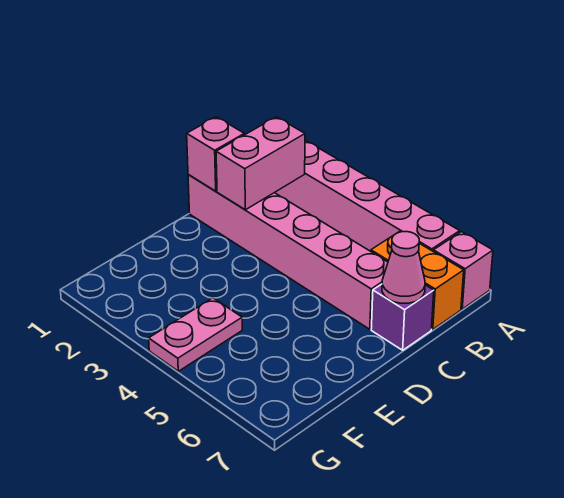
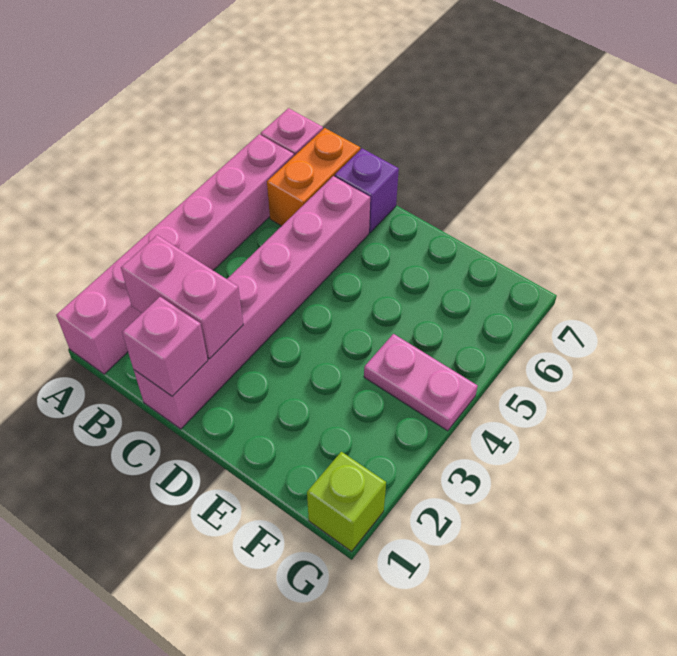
pink cone C7 level 2 -> none
none -> lime brick G1 level 1

